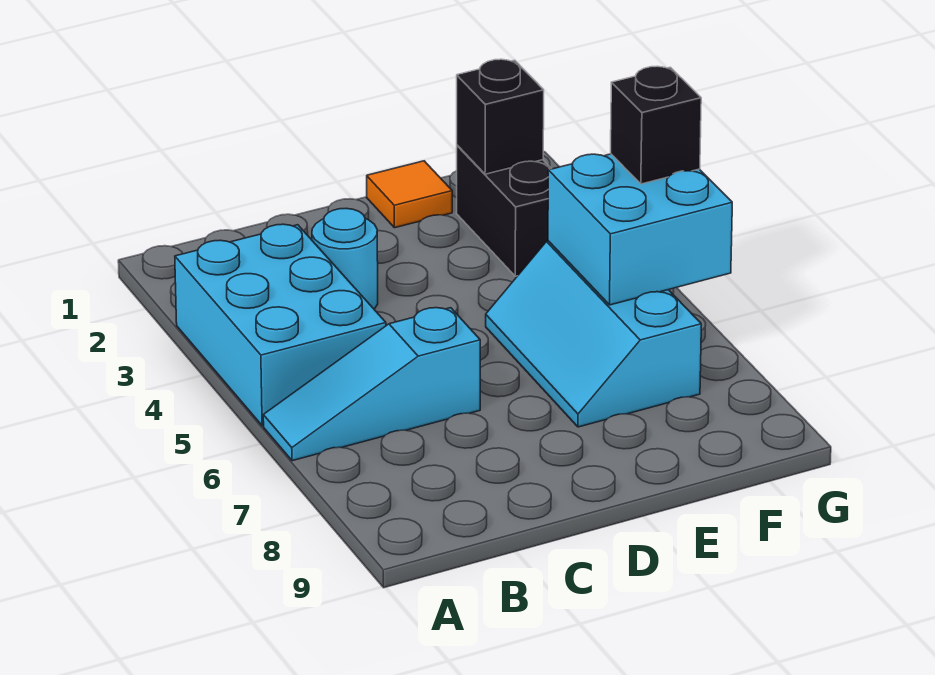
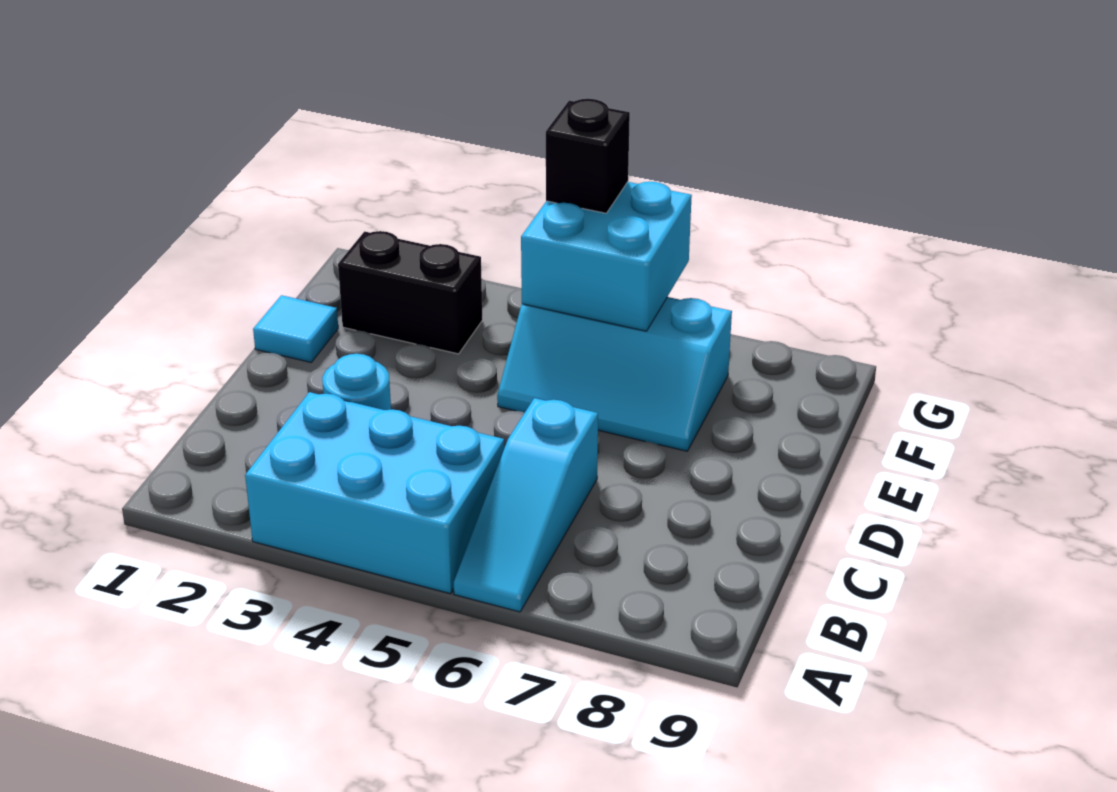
orange tile E1 level 1 -> cyan tile E1 level 1
black brick F2 level 2 -> none

